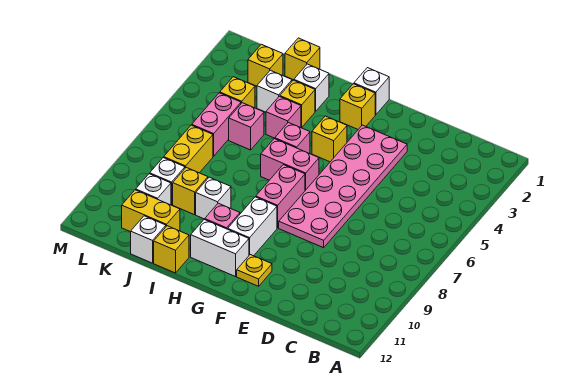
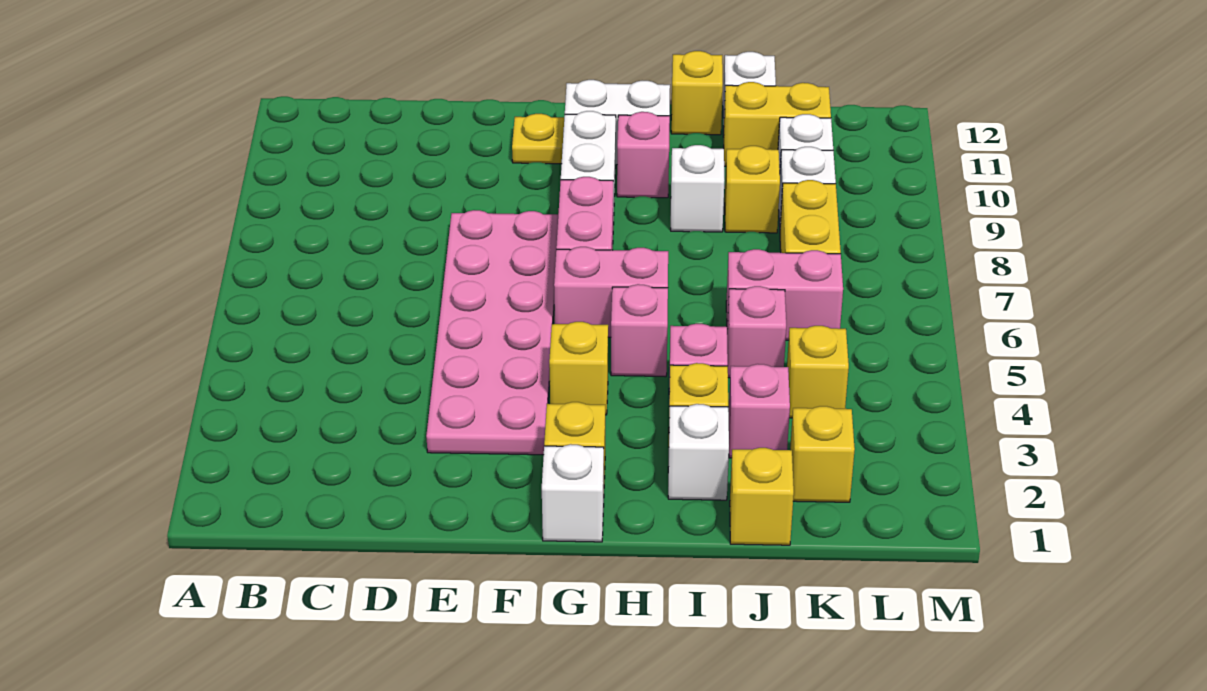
white brick J3 level 1 -> pink brick J3 level 1
pink brick K5:K6 level 1 -> pink brick J6:K6 level 1

